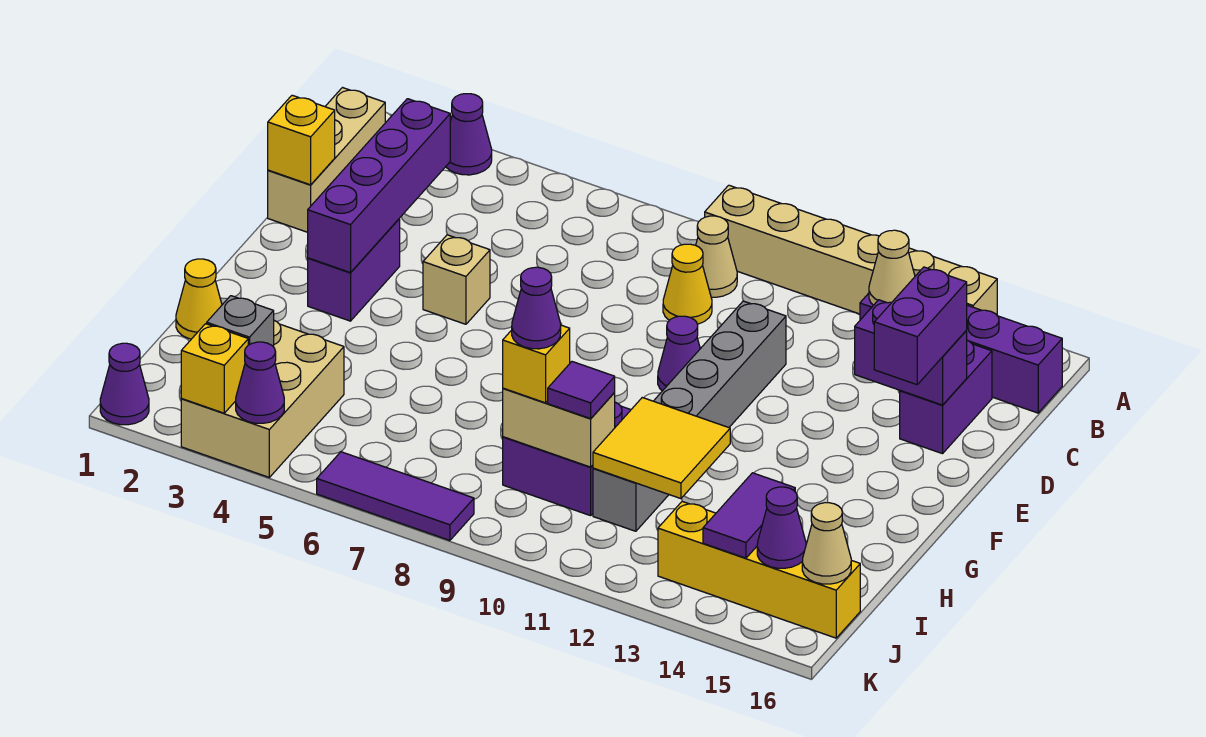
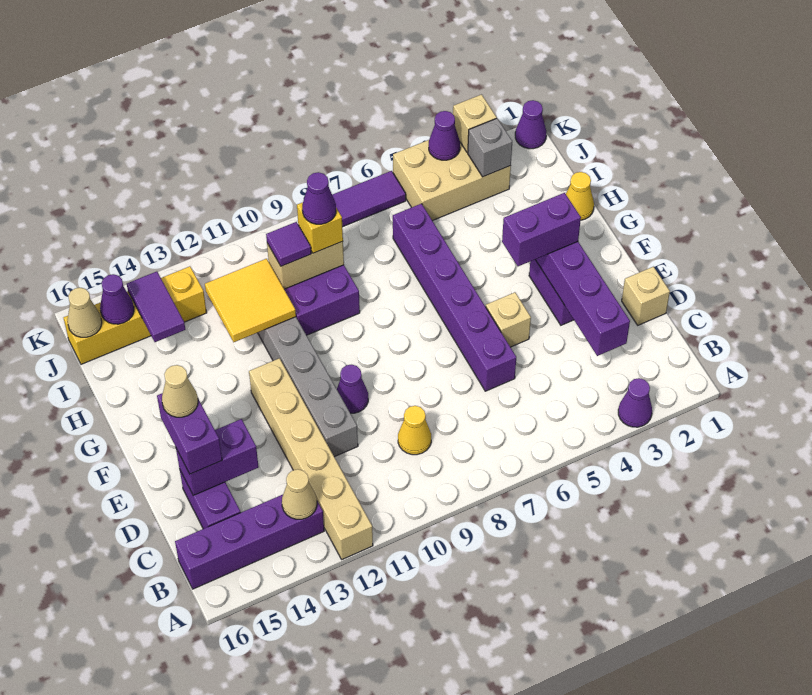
tan brick A9:A14 level 1 -> tan brick A12:F12 level 1
tan brick B1:D1 level 1 -> tan brick D1 level 1
tan cone B9 level 1 -> tan cone E15 level 4
yellow brick D1 level 2 -> none
none -> purple brick D6:I6 level 1
none -> purple brick F3:F4 level 3
tan brick I3:K4 level 1 -> tan brick J3:K5 level 1
yellow brick K3 level 2 -> tan brick K3 level 2

